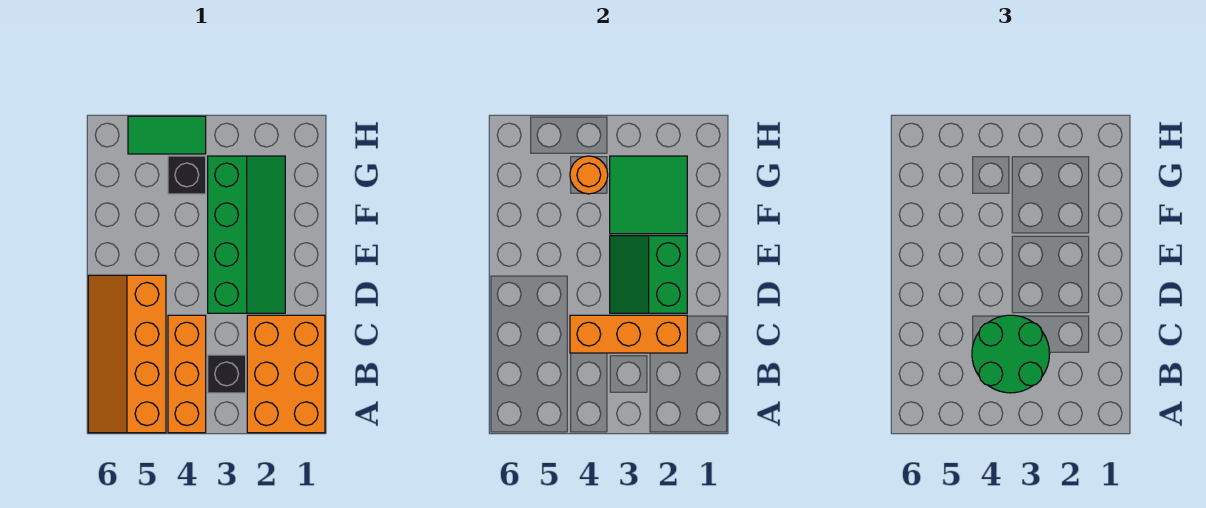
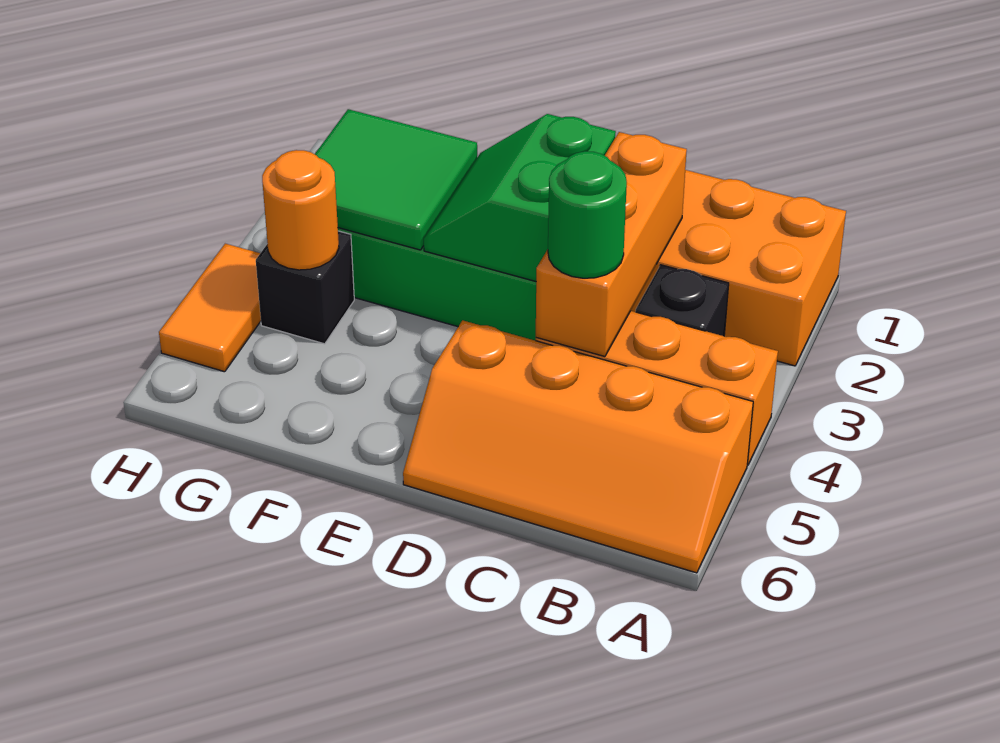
green round brick B3:C4 level 3 -> green round brick C4 level 3
green slope D2:E3 level 2 top 2 -> green slope D2:E3 level 2 top D
green tile H4:H5 level 1 -> orange tile H4:H5 level 1

